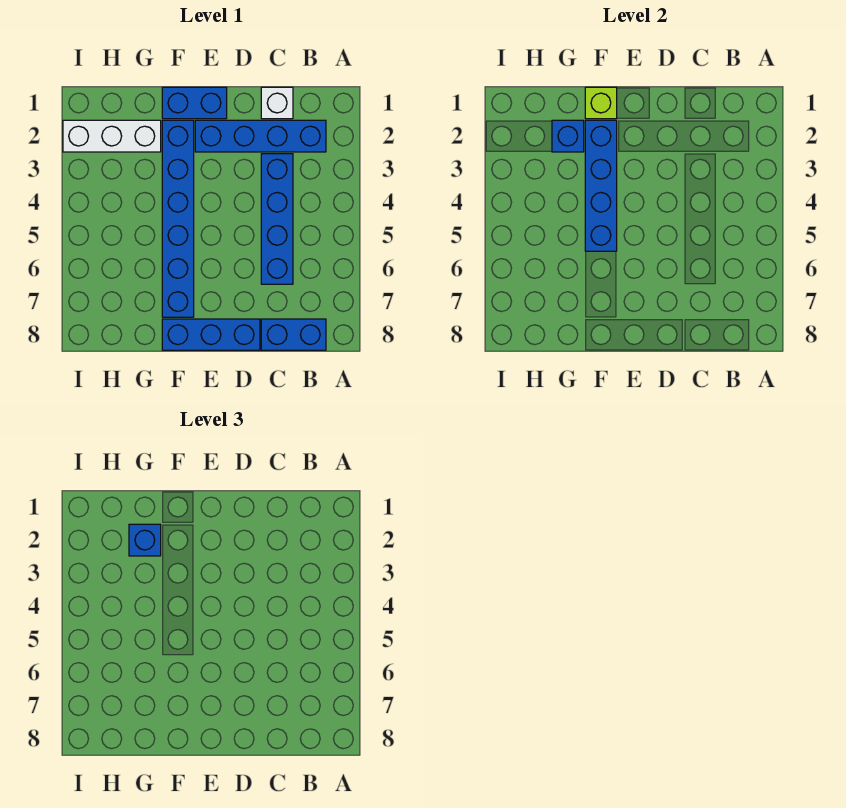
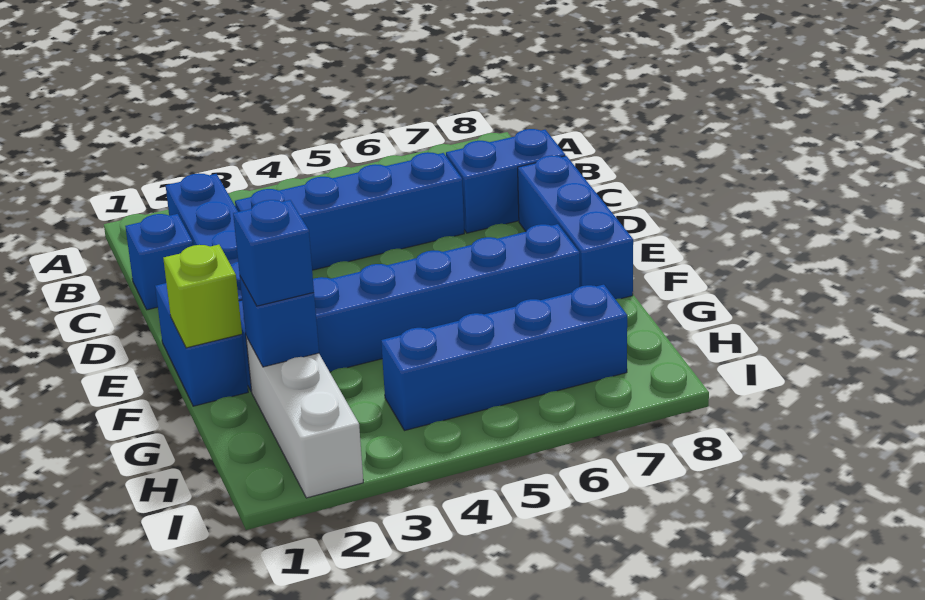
blue brick B8:C8 level 1 -> blue brick C7:C8 level 1
white brick C1 level 1 -> blue brick C1 level 1
blue brick F2:F5 level 2 -> blue brick H4:H7 level 1

